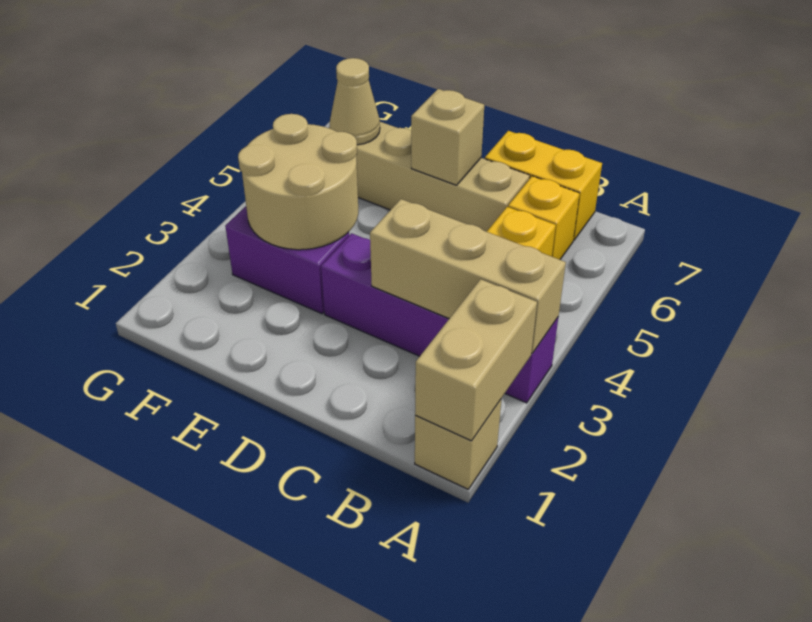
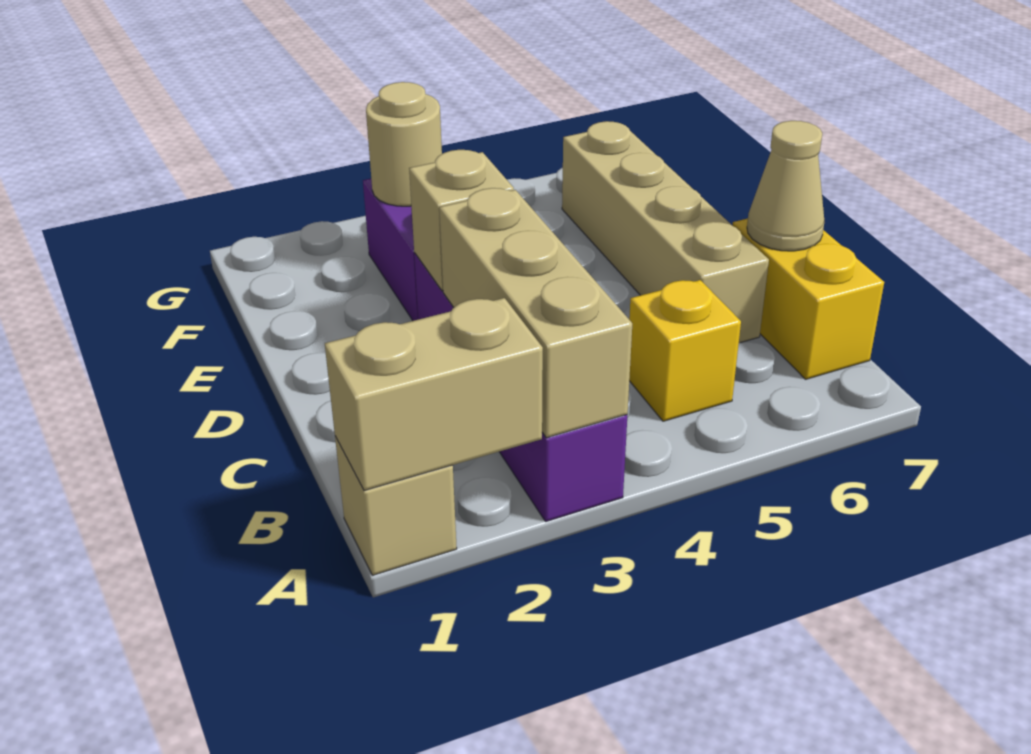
yellow brick B6 level 1 -> none
tan brick D6 level 2 -> tan brick D3 level 2
tan round brick E3:F4 level 2 -> tan round brick F3 level 2
tan cone F6 level 2 -> tan cone C7 level 2

